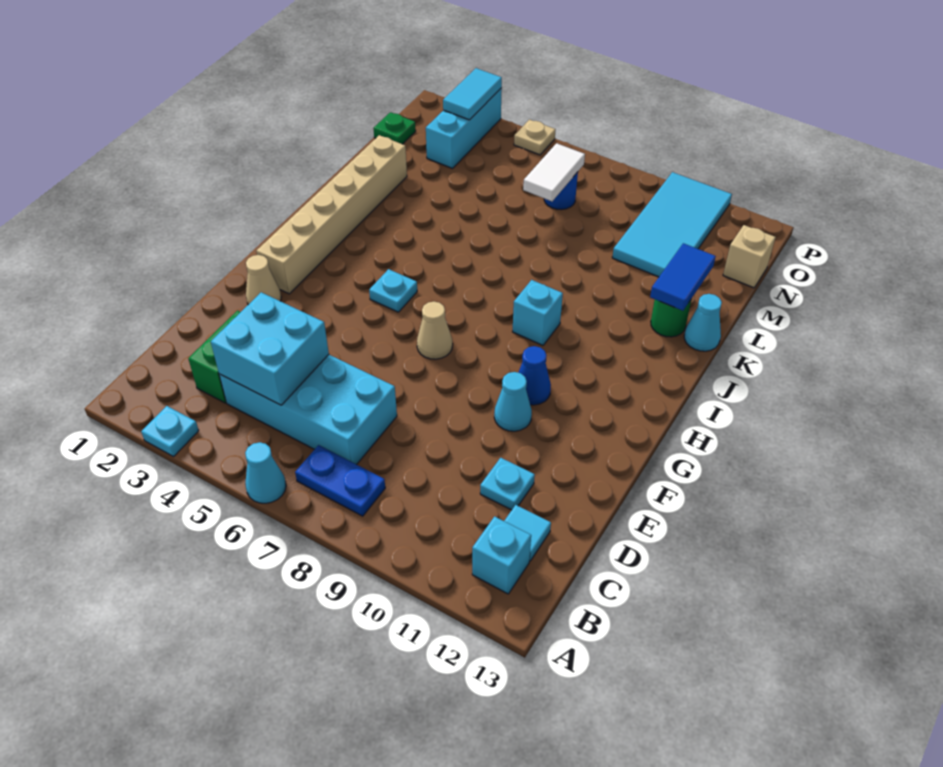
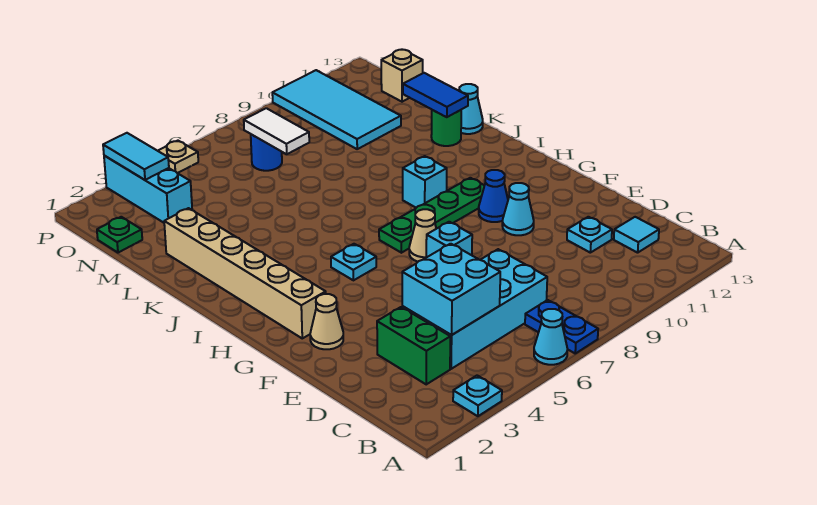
blue plate B7:B8 level 1 -> blue plate A7:B7 level 1
cyan brick B12 level 1 -> cyan brick F7 level 1
none -> green plate H7:H10 level 1

